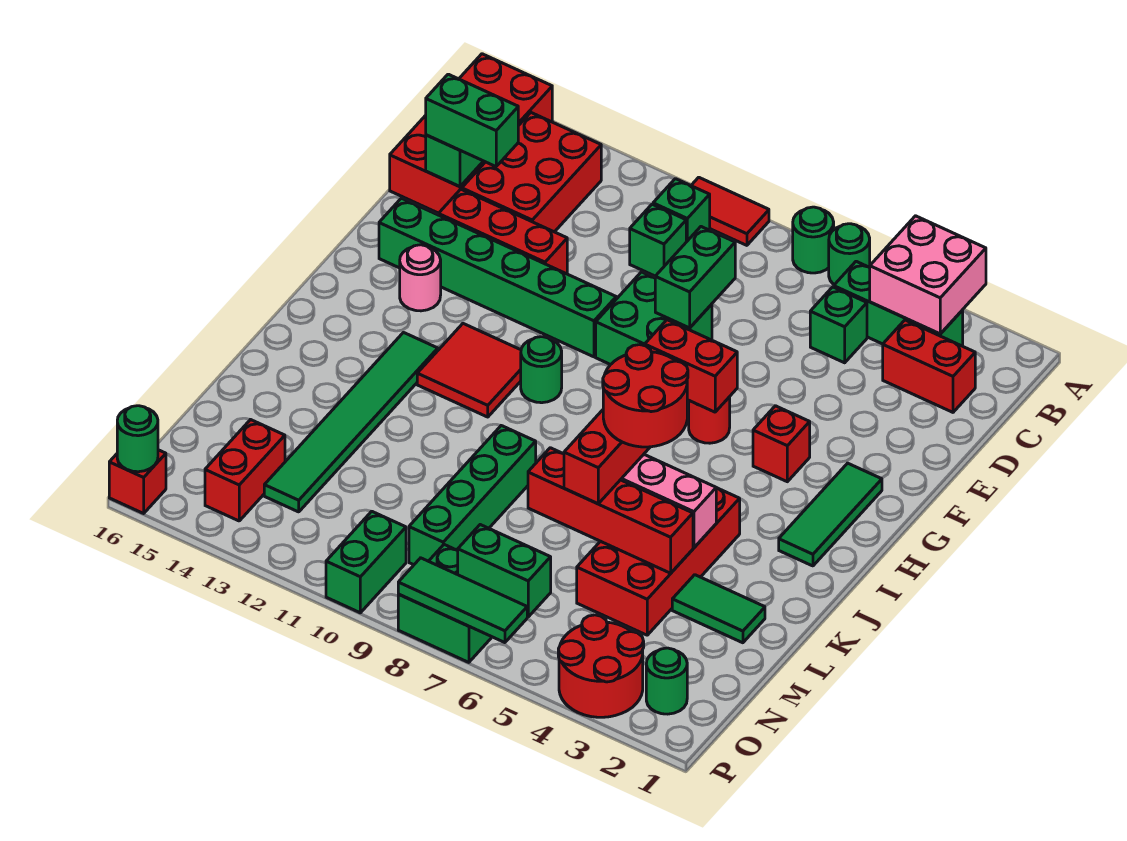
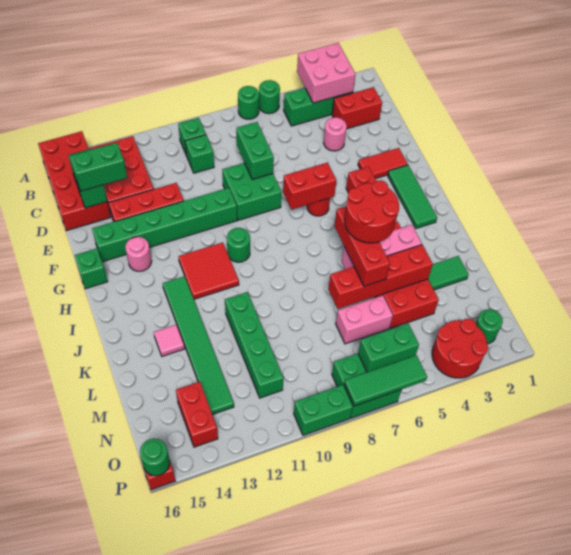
red tile A9:A10 level 1 -> red tile F2:F3 level 1
green brick C5 level 1 -> green brick G16 level 1
none -> pink round brick D4 level 1
green brick K9:N9 level 1 -> green brick K11:N11 level 1
none -> pink tile K14 level 1
none -> pink brick M6:M7 level 1
green brick O10:P10 level 1 -> green brick P9:P10 level 1

